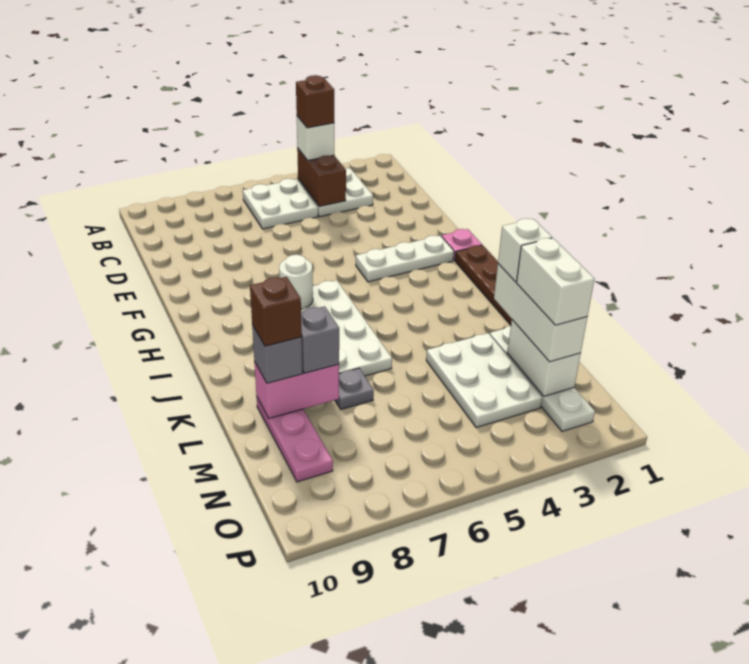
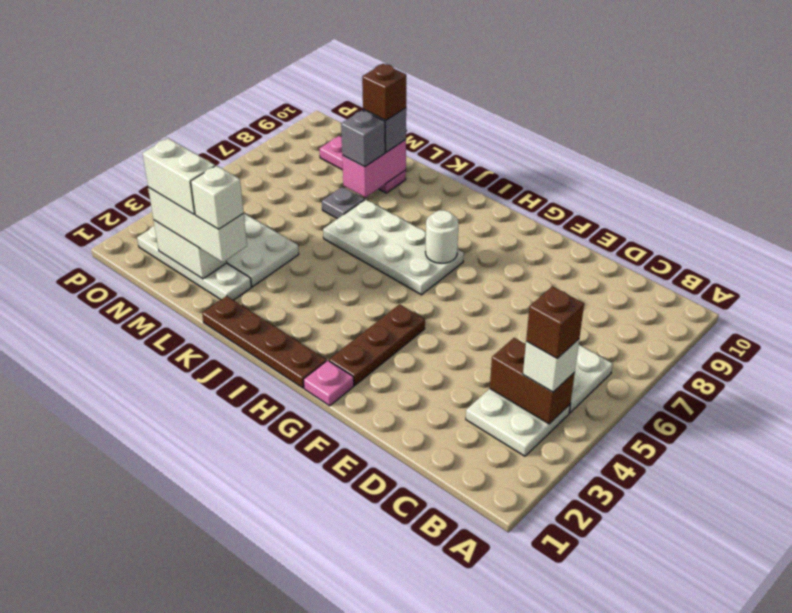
white plate G2:G4 level 1 -> brown plate G2:G4 level 1

